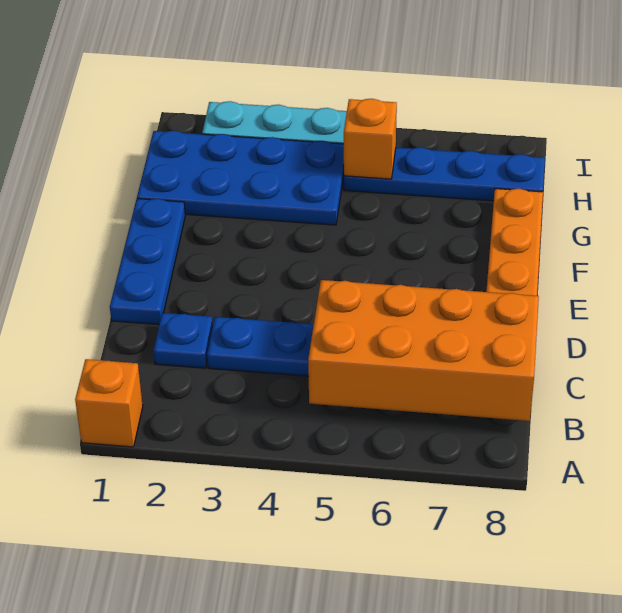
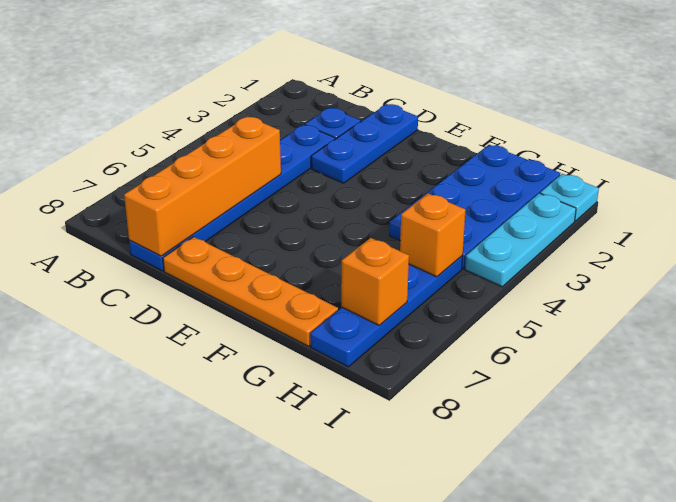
orange brick A1 level 1 -> orange brick H7 level 2
orange brick B5:C8 level 2 -> orange brick C5:C8 level 2
blue plate D1:F1 level 1 -> blue plate D1:D3 level 1
none -> cyan plate I1 level 1

